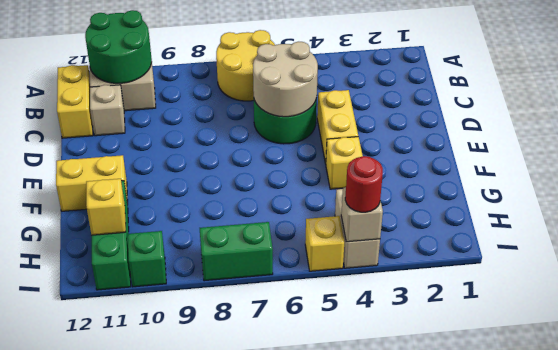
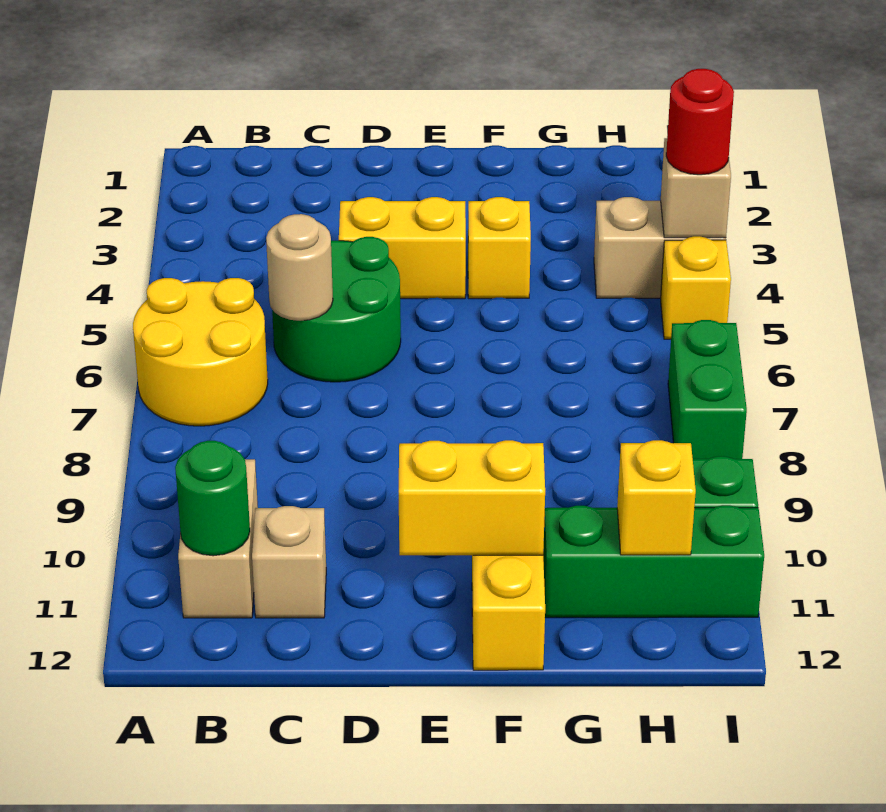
green round brick A10:B11 level 2 -> green round brick B11 level 2
yellow brick B12:C12 level 1 -> yellow brick E11:F11 level 2
tan round brick C5:D6 level 2 -> tan round brick C6 level 2

